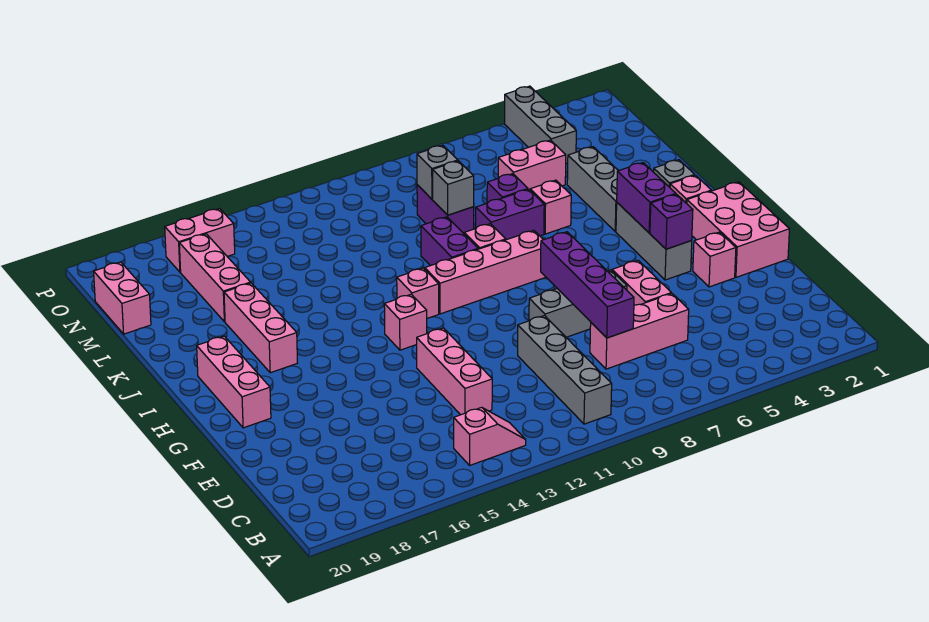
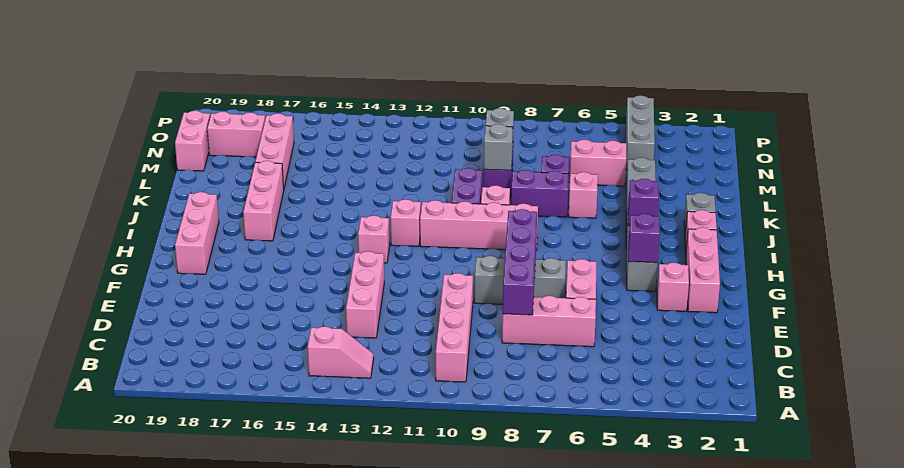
grey brick B10:E10 level 1 -> pink brick B10:E10 level 1
pink brick F1:H2 level 1 -> pink brick F2:H2 level 1
purple brick H4:I4 level 2 -> purple brick I4 level 2
pink brick O16:O17 level 1 -> pink brick N18:N19 level 1

